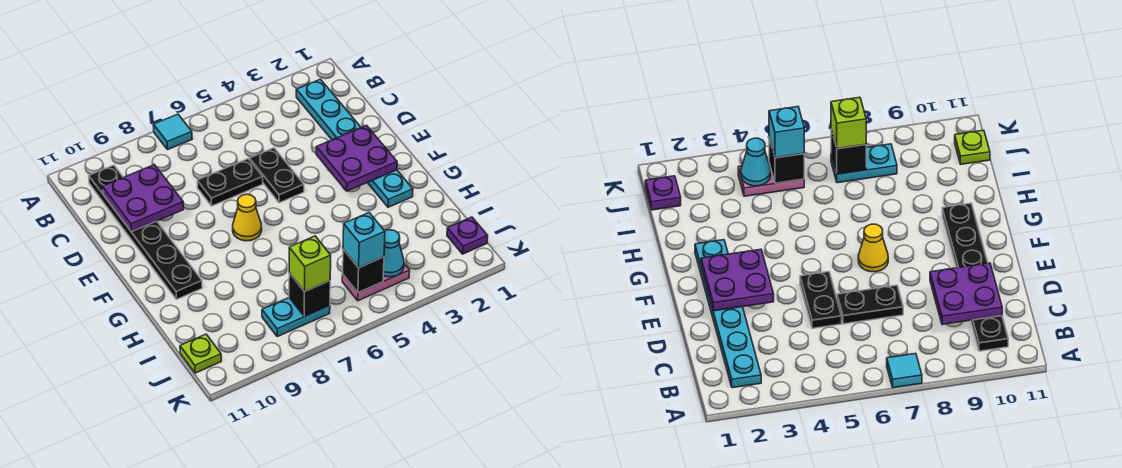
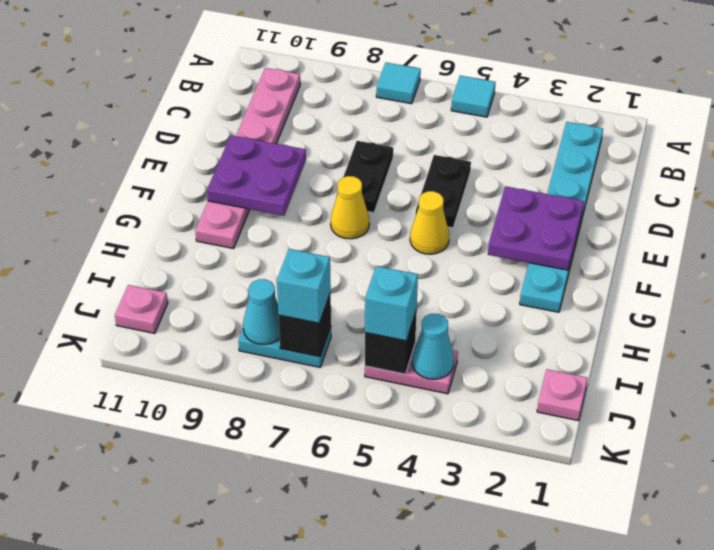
none -> cyan tile A5 level 1
black plate B10:G10 level 1 -> pink plate B10:G10 level 1
purple plate C9:D10 level 2 -> purple plate E9:F10 level 2
black plate D6:D7 level 1 -> black plate D7:E7 level 1
none -> yellow cone F5 level 1
purple plate J1 level 1 -> pink plate J1 level 1
lime brick J7 level 3 -> cyan brick J7 level 3
none -> cyan cone J8 level 2
lime plate J11 level 1 -> pink plate J11 level 1

